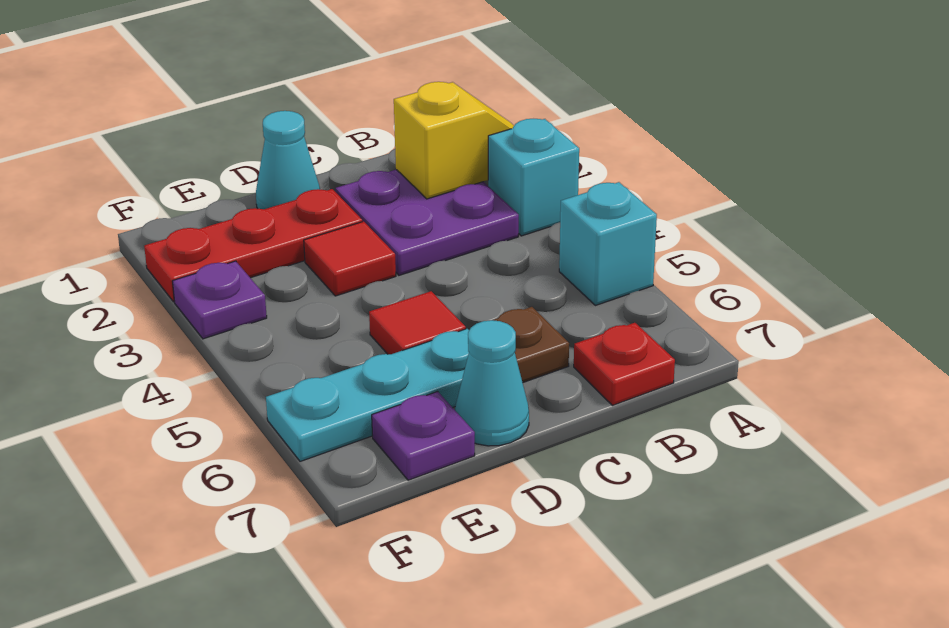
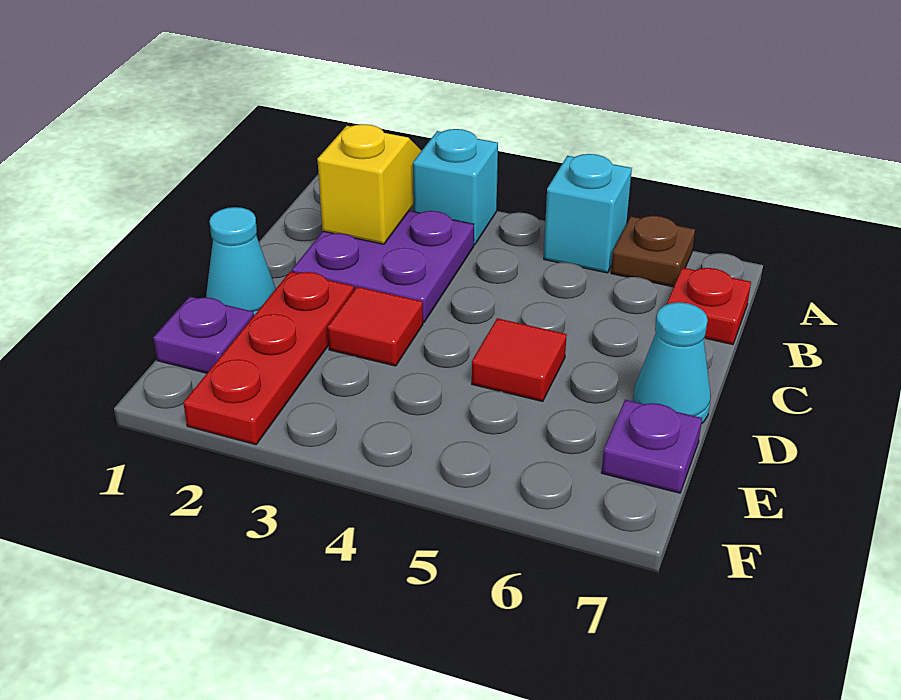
brown plate C6 level 1 -> brown plate A6 level 1
cyan plate D6:F6 level 1 -> none
purple plate F3 level 1 -> purple plate E1 level 1

